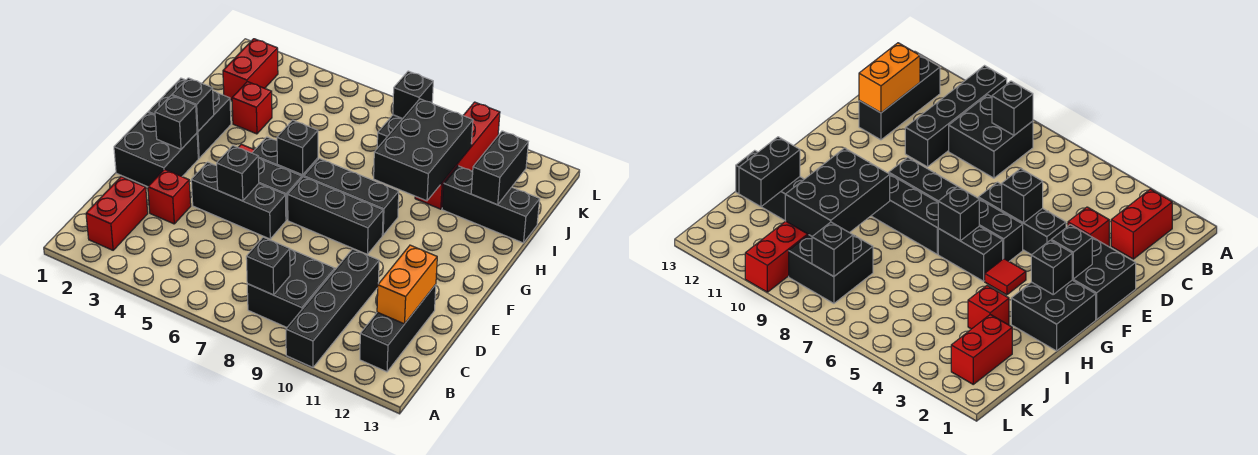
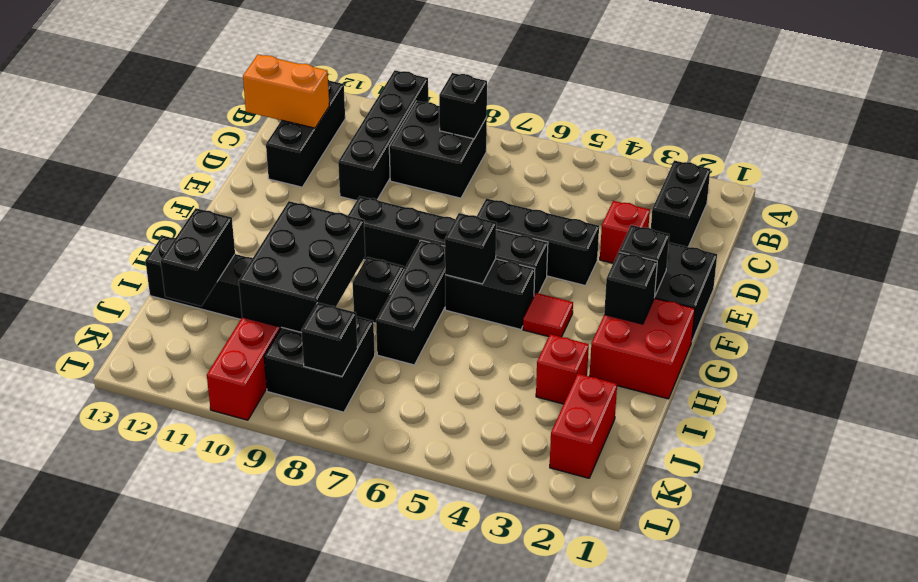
red brick B2:C2 level 1 -> black brick B2:C2 level 1
orange brick C12:D12 level 2 -> orange brick C12:C13 level 2
black brick E5 level 2 -> black brick H8 level 1
black brick G1:H2 level 1 -> red brick G1:H2 level 1
black brick G7:G9 level 1 -> black brick G7:I7 level 1

